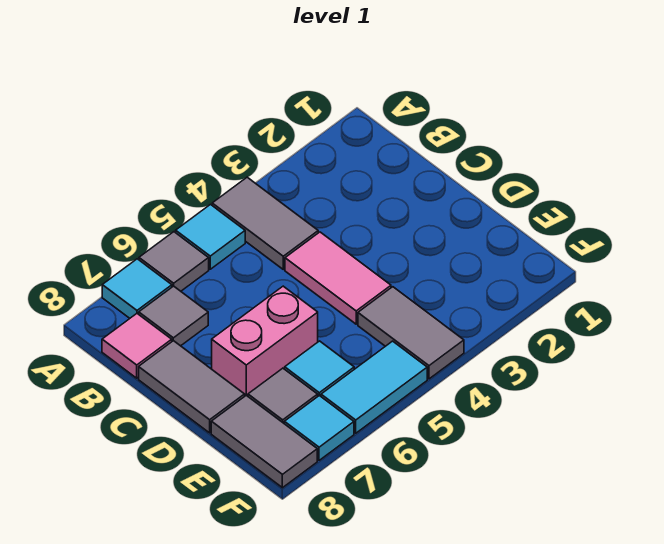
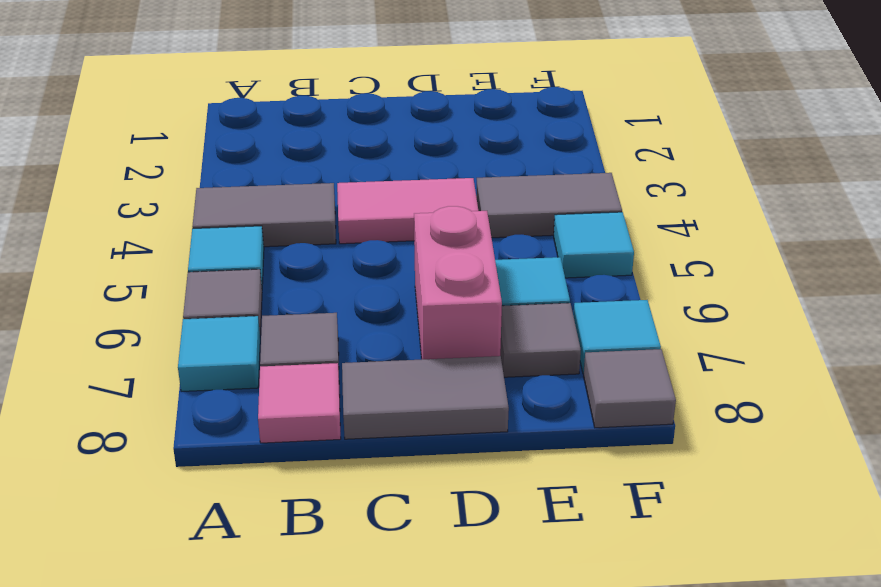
grey tile E8:F8 level 1 -> grey tile F8 level 1
cyan tile F5:F6 level 1 -> cyan tile F5 level 1

